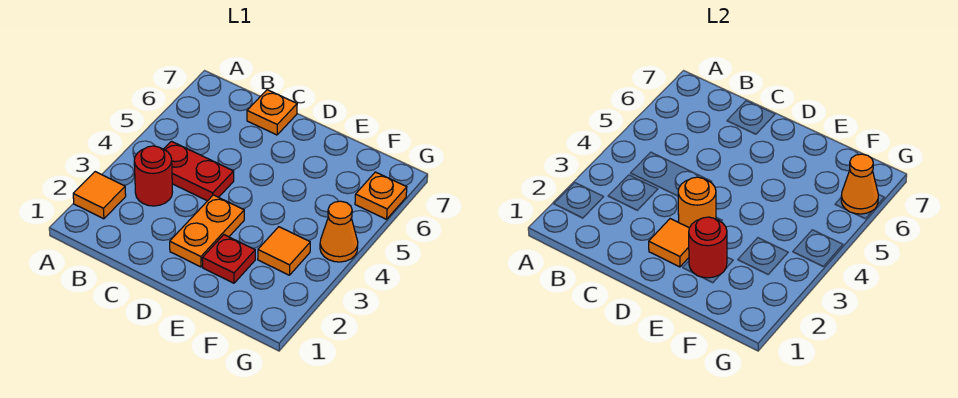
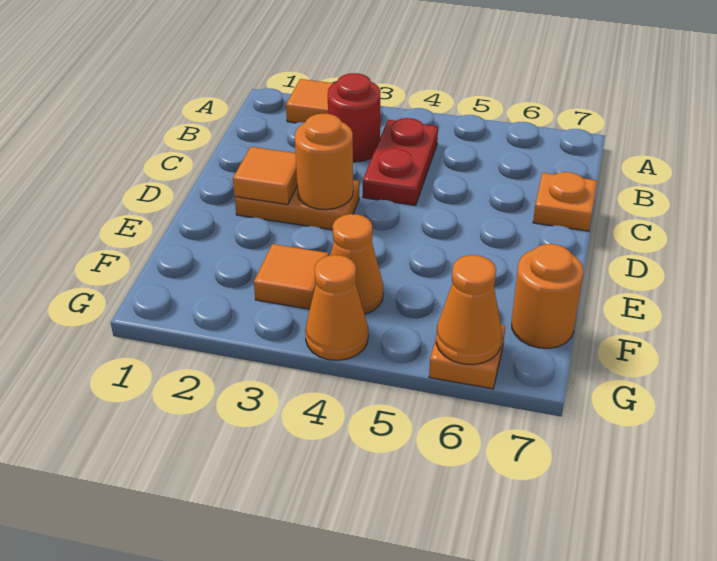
red plate E2 level 1 -> none
red round brick E2 level 2 -> none
none -> orange cone F4 level 1
none -> orange round brick F7 level 1

